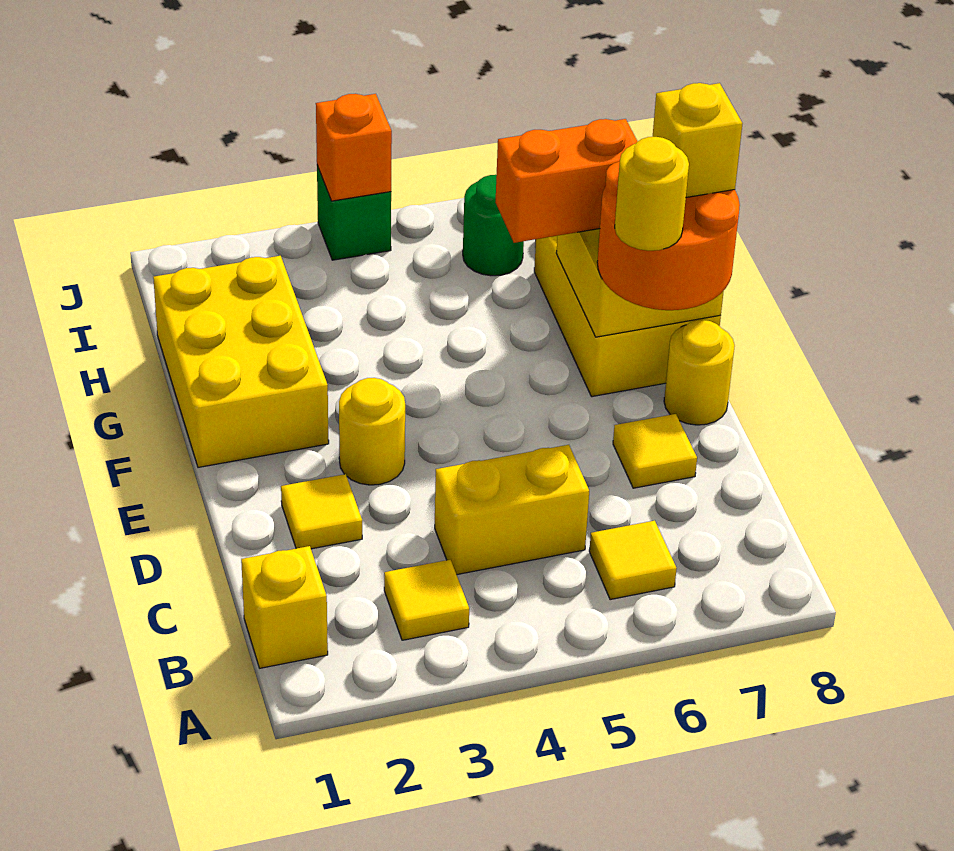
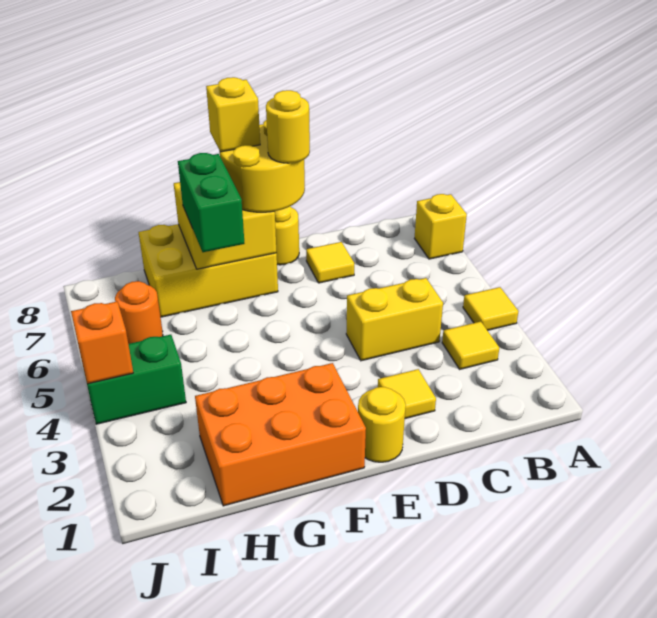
yellow brick B1 level 1 -> yellow brick A7 level 1
yellow tile B6 level 1 -> yellow tile A4 level 1
yellow brick C4:C5 level 1 -> yellow brick C4:D4 level 1
yellow round brick E3 level 1 -> yellow round brick E1 level 1
orange round brick E7:F8 level 3 -> yellow round brick E7:F8 level 3
yellow brick F1:H2 level 1 -> orange brick F1:H2 level 1
orange brick G6:G7 level 3 -> green brick G6:G7 level 3
green round brick I6 level 1 -> orange round brick I6 level 1
green brick J4 level 1 -> green brick I4:J4 level 1

